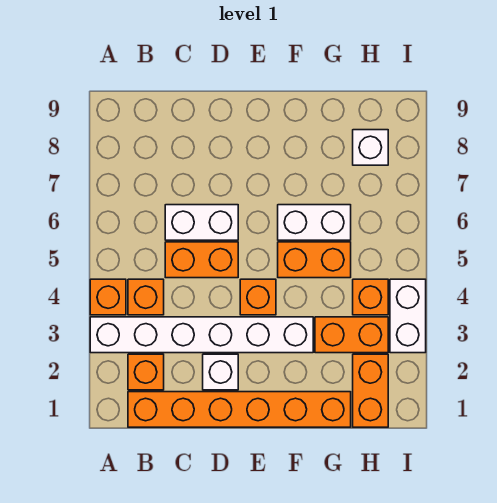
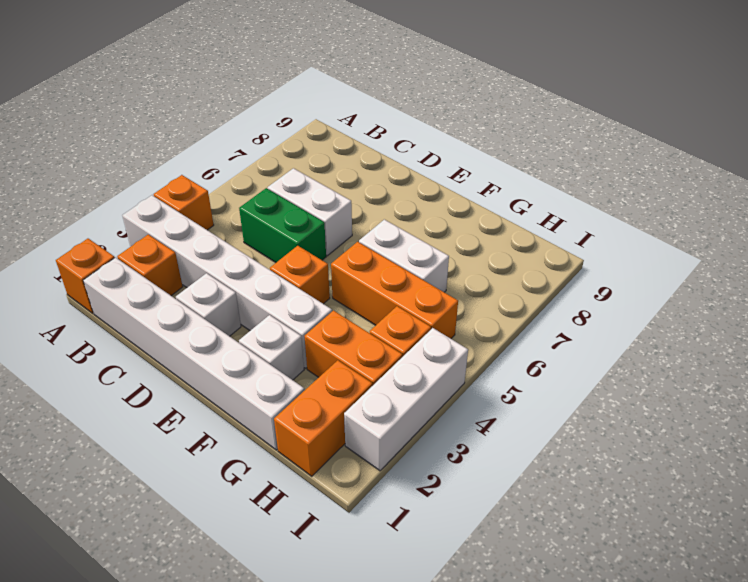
orange brick B1:G1 level 1 -> white brick B1:G1 level 1
orange brick B4 level 1 -> orange brick A1 level 1
orange brick C5:D5 level 1 -> green brick C5:D5 level 1
orange brick F5:G5 level 1 -> orange brick F5:H5 level 1
white brick H8 level 1 -> white brick F2 level 1
white brick I3:I4 level 1 -> white brick I2:I4 level 1

